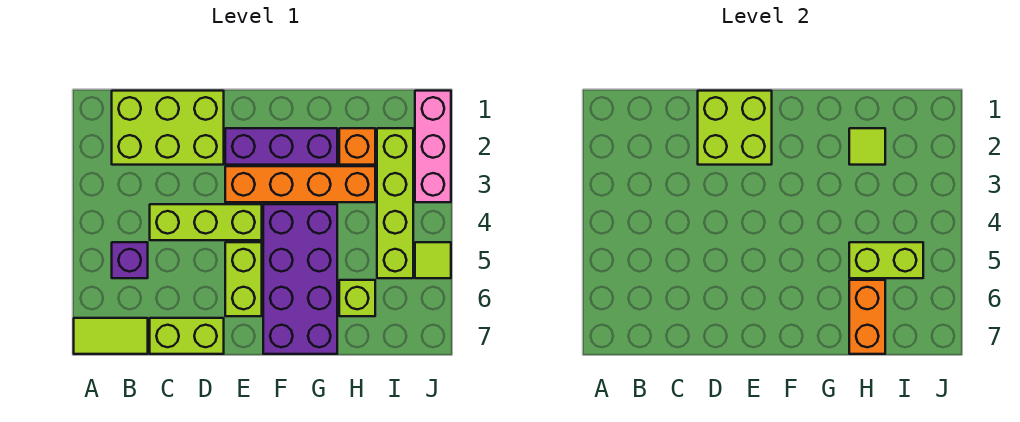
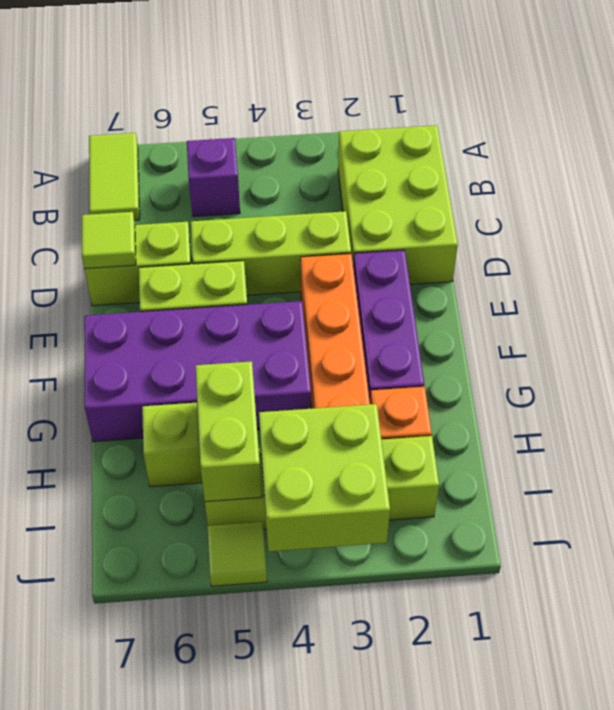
lime brick C4:E4 level 1 -> lime brick D3:D5 level 1
lime brick C7:D7 level 1 -> lime brick D6:D7 level 1
lime brick D1:E2 level 2 -> lime brick I3:J4 level 2
lime tile H2 level 2 -> lime tile D7 level 2
orange brick H6:H7 level 2 -> none
pink brick J1:J3 level 1 -> none

